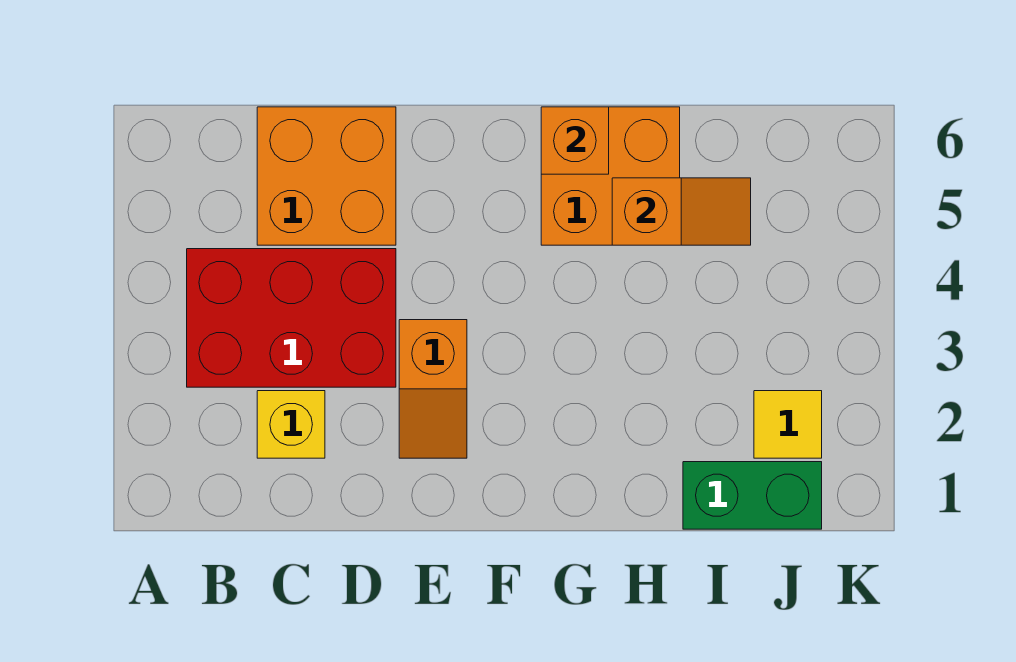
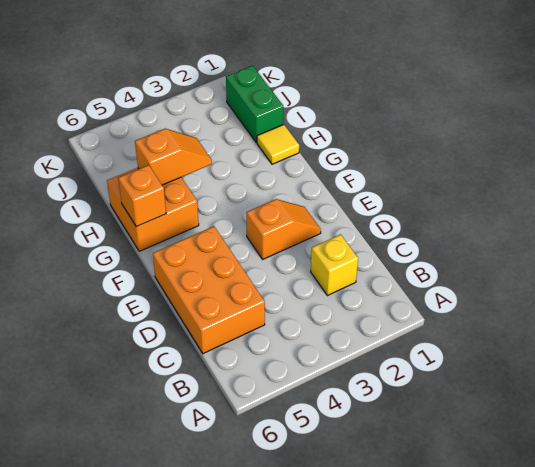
red brick B3:D4 level 1 -> none
orange brick C5:D6 level 1 -> orange brick C5:E6 level 1
orange slope H5:I5 level 2 top H -> orange slope H4:H5 level 2 top 5
yellow tile J2 level 1 -> yellow tile H1 level 1

